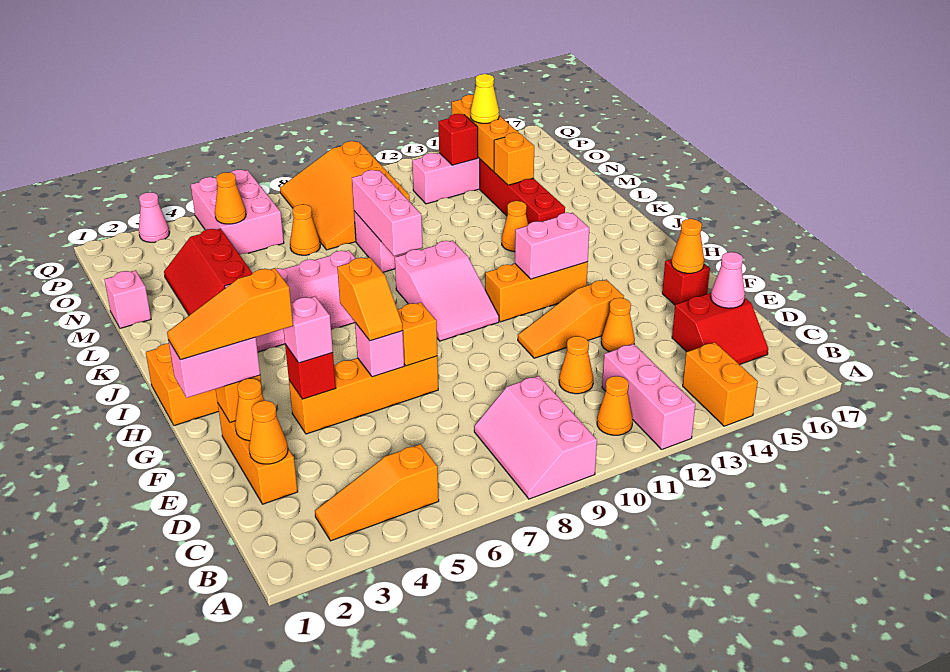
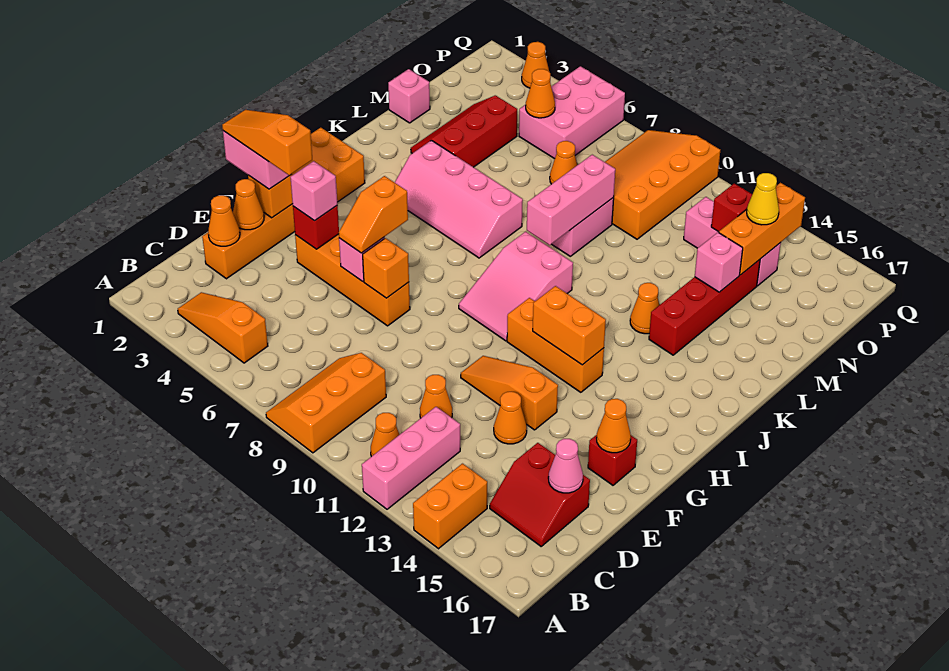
pink slope A8:C9 level 1 top 9 -> orange slope A8:C9 level 1 top 9
pink brick H12:H13 level 2 -> orange brick H12:H13 level 2
orange brick M14 level 2 -> pink brick M14 level 2
pink cone Q3 level 1 -> orange cone Q3 level 1

